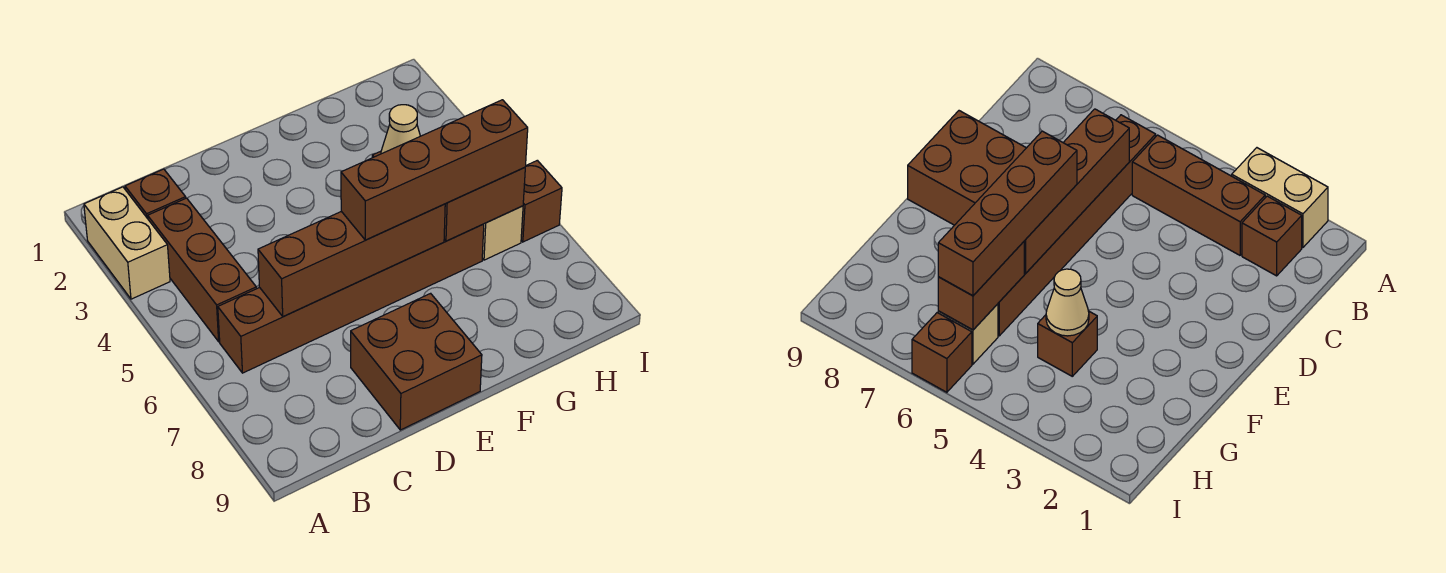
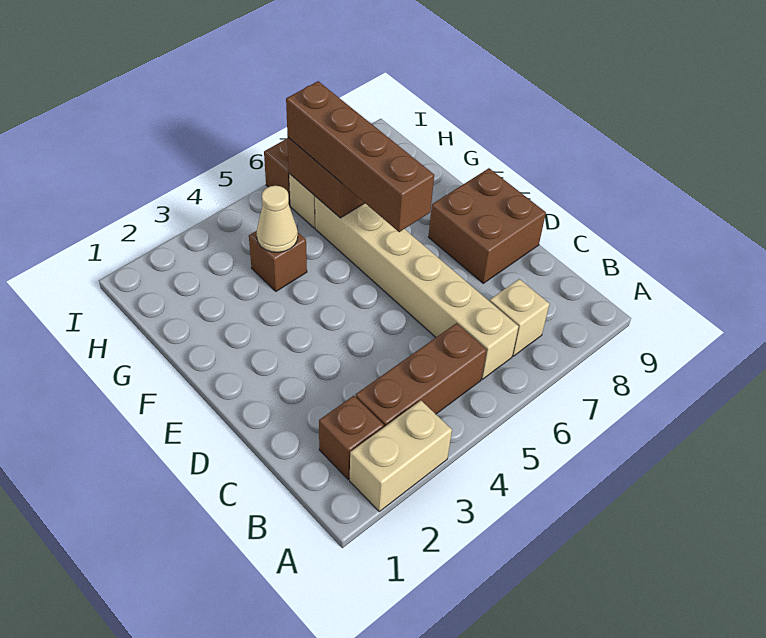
brown brick B6:G6 level 1 -> tan brick B6:G6 level 1
none -> tan brick B7 level 1
brown brick C6:F6 level 2 -> none

